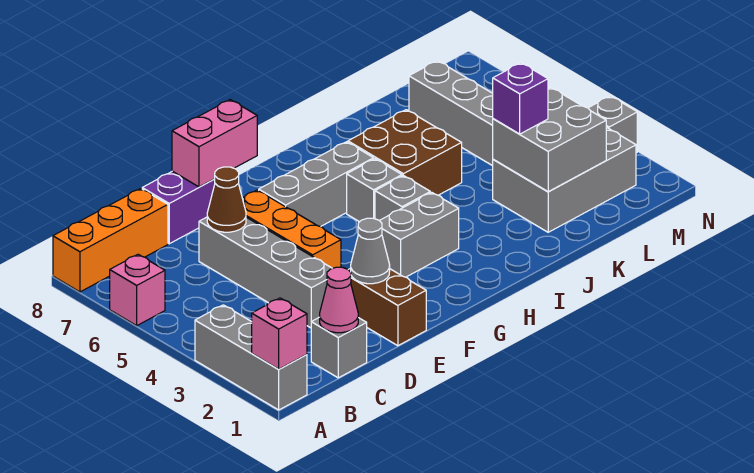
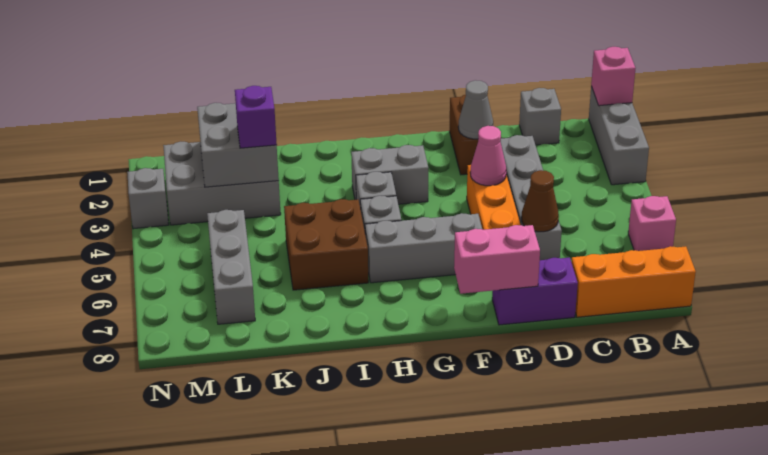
pink cone C1 level 2 -> pink cone E4 level 2

